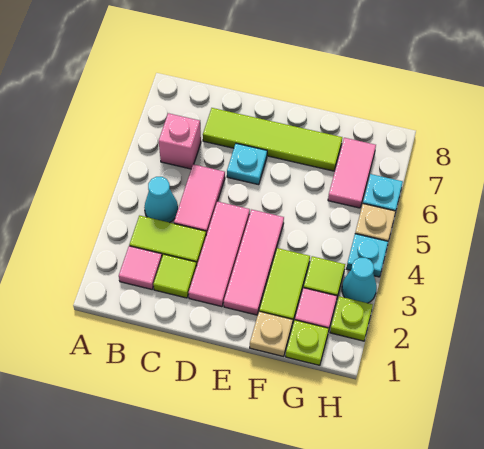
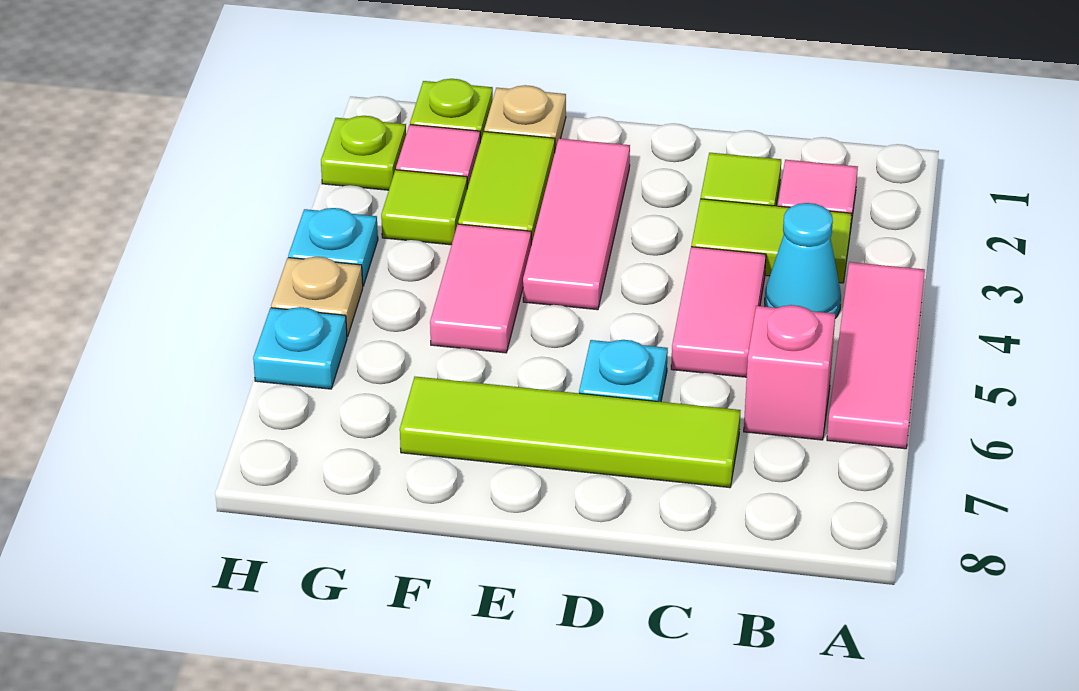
pink tile D2:D4 level 1 -> pink tile A4:A6 level 1
pink tile G6:G7 level 1 -> pink tile F4:F5 level 1
cyan cone H3 level 1 -> none

